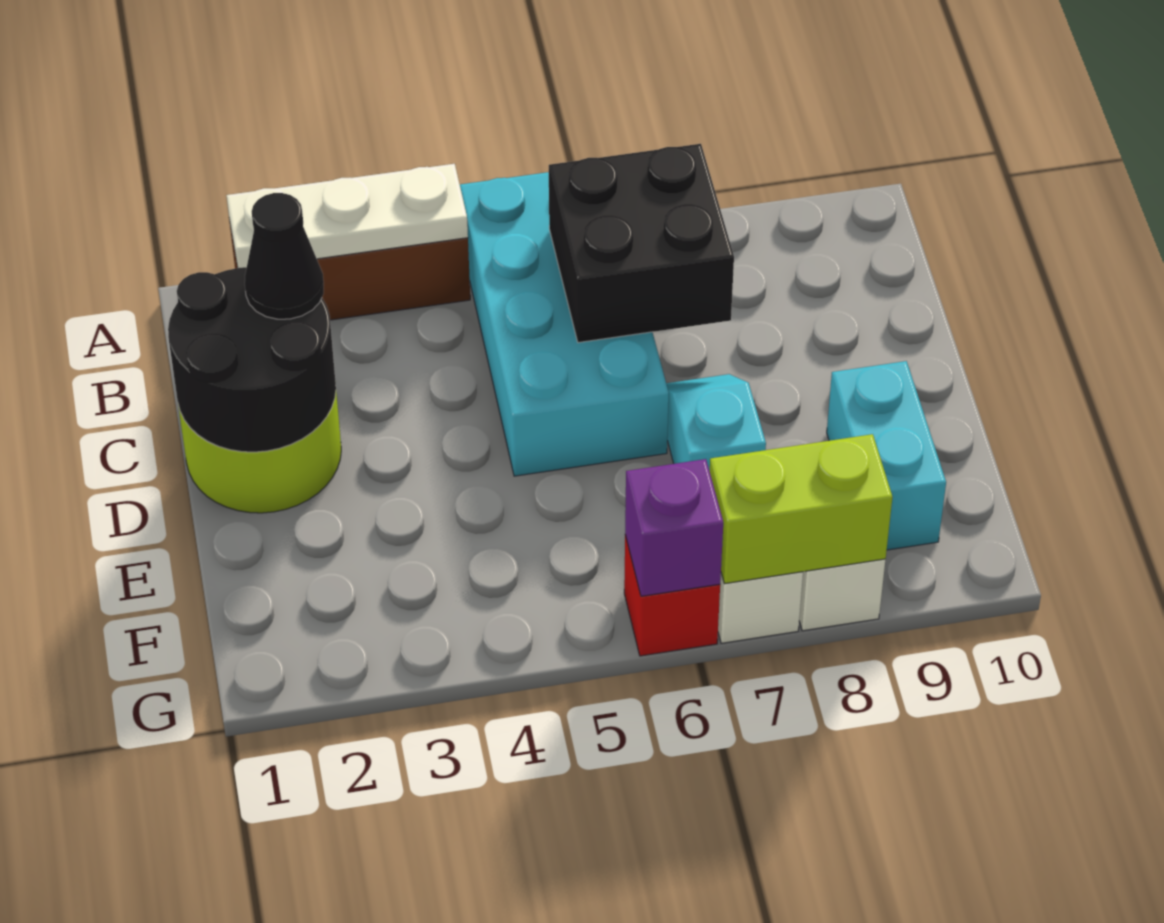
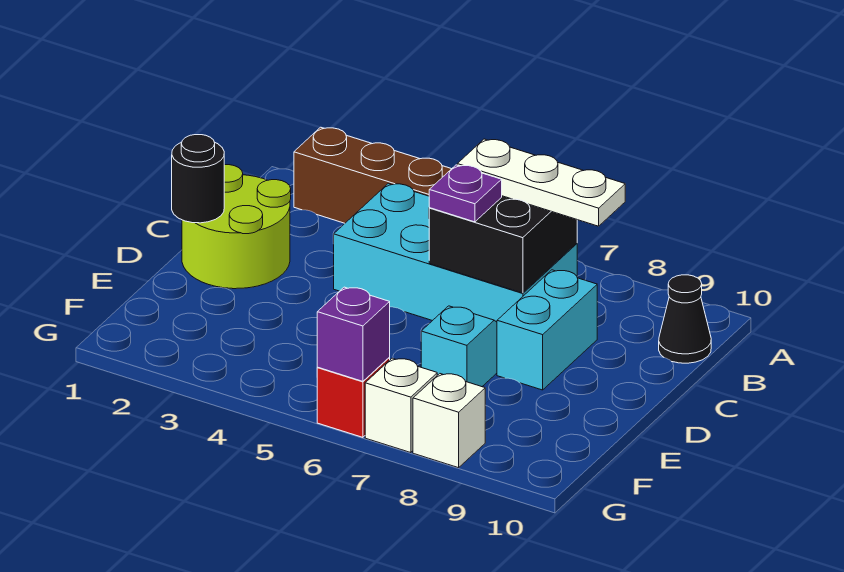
white plate A2:A4 level 2 -> white plate B6:B8 level 3
cyan brick A5:D6 level 1 -> cyan brick B4:C7 level 1
black round brick C1:D2 level 2 -> black round brick D1 level 2
black cone C2 level 3 -> black cone B10 level 1
none -> purple plate C6 level 3
cyan brick E9:F9 level 1 -> cyan brick C8:D8 level 1
lime brick G7:G8 level 2 -> none

